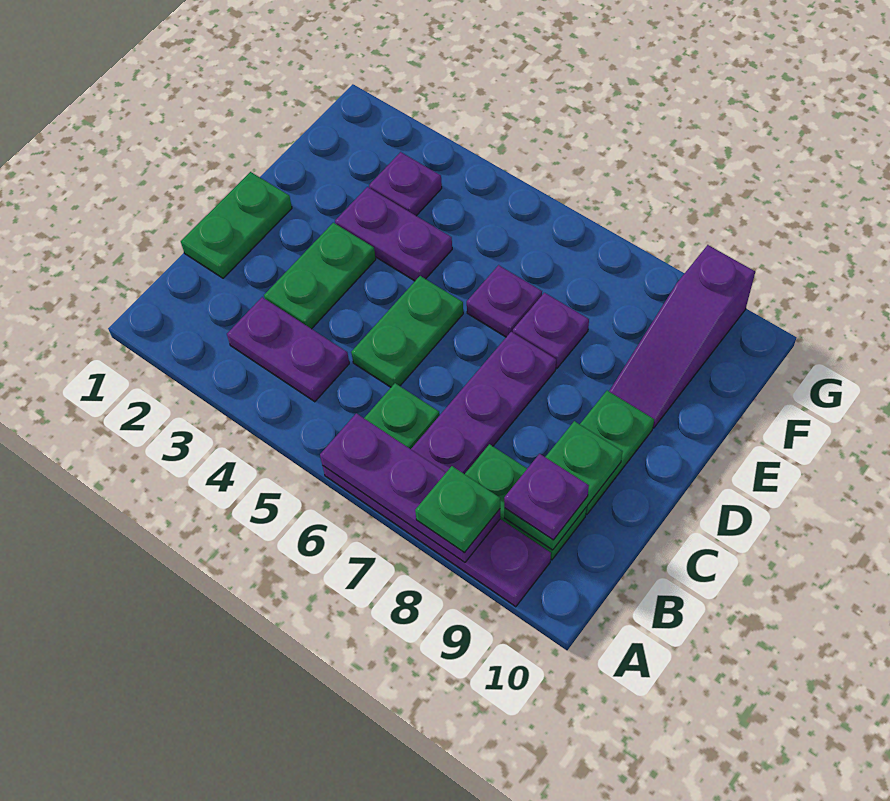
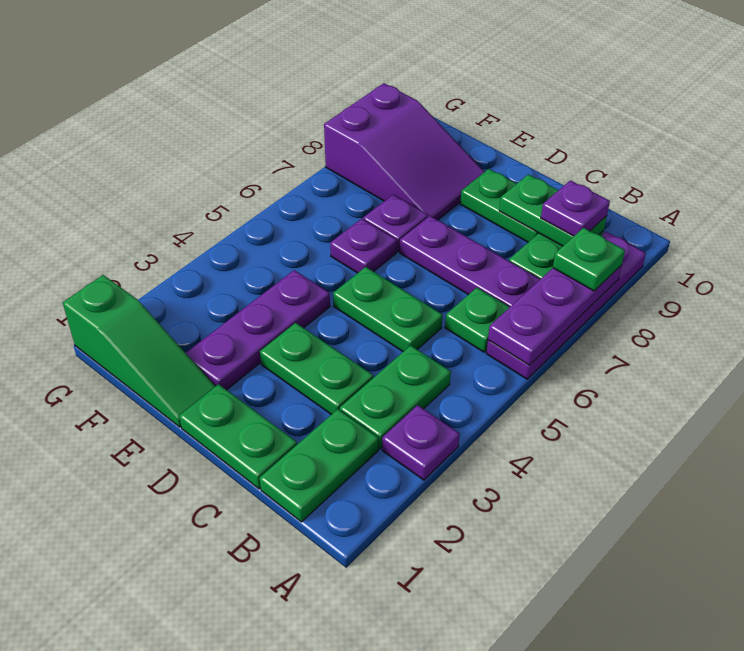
none -> green plate B1:B2 level 1
purple plate B3:B4 level 1 -> green plate B3:B4 level 1
none -> green slope E1:G1 level 1 top G
purple plate E3:E4 level 1 -> purple plate E2:E4 level 1
purple slope E9:G9 level 1 top G -> purple slope E8:G9 level 1 top G
purple plate F3 level 1 -> purple plate A3 level 1

